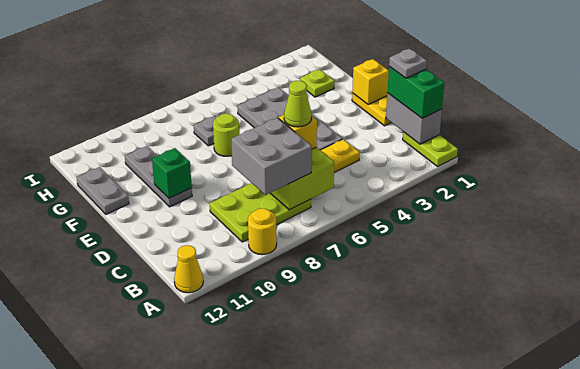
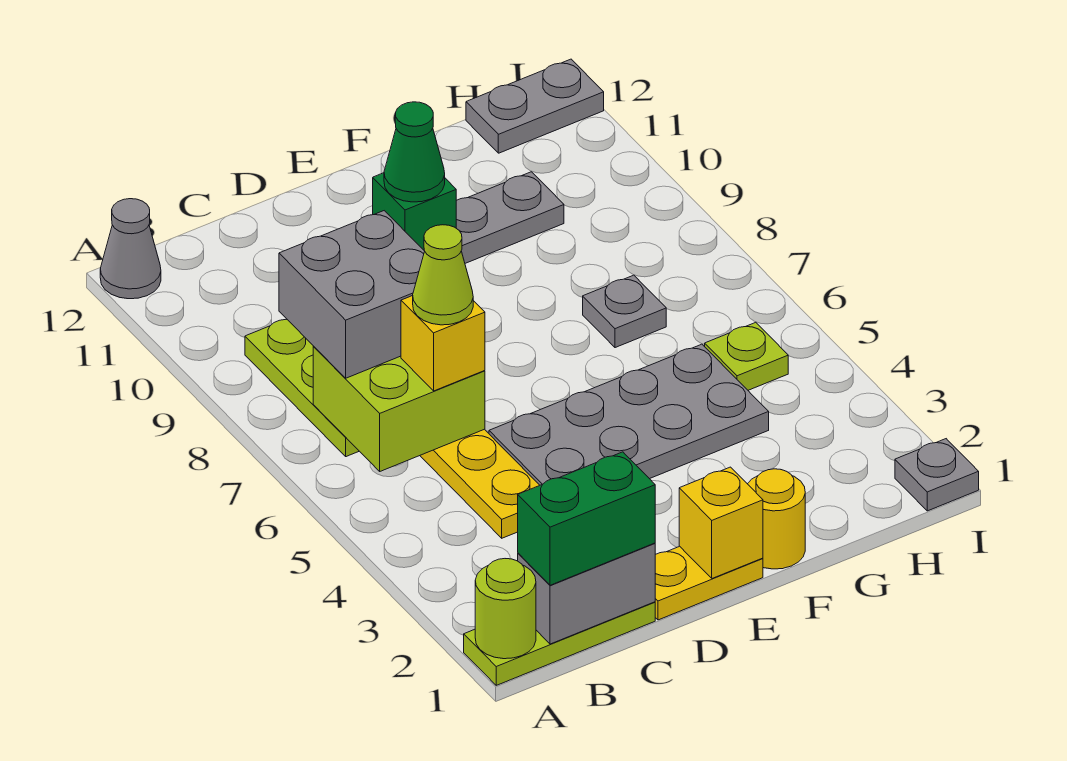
lime plate A1:B1 level 1 -> lime plate A1:C1 level 1
yellow round brick A9 level 1 -> yellow round brick F1 level 1
yellow cone A12 level 1 -> grey cone A12 level 1
grey plate C1 level 4 -> grey plate I1 level 1
none -> green cone E10 level 3
lime round brick F7 level 1 -> lime round brick A1 level 2
grey plate F12:G12 level 1 -> grey plate H12:I12 level 1
lime plate G2 level 1 -> lime plate H5 level 1

